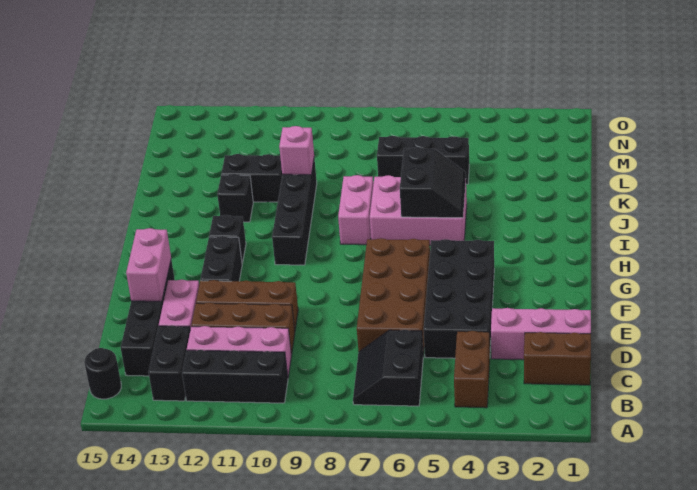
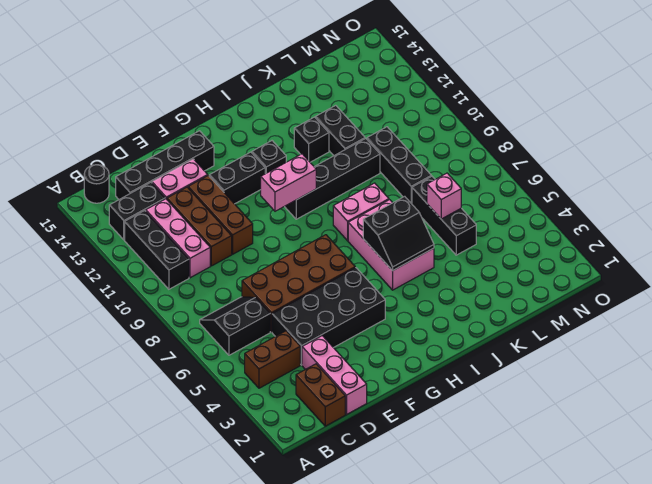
pink brick E14:F14 level 2 -> pink brick G10:H10 level 2
pink brick K10 level 2 -> pink brick L6 level 2
none -> black brick L8:L10 level 1

